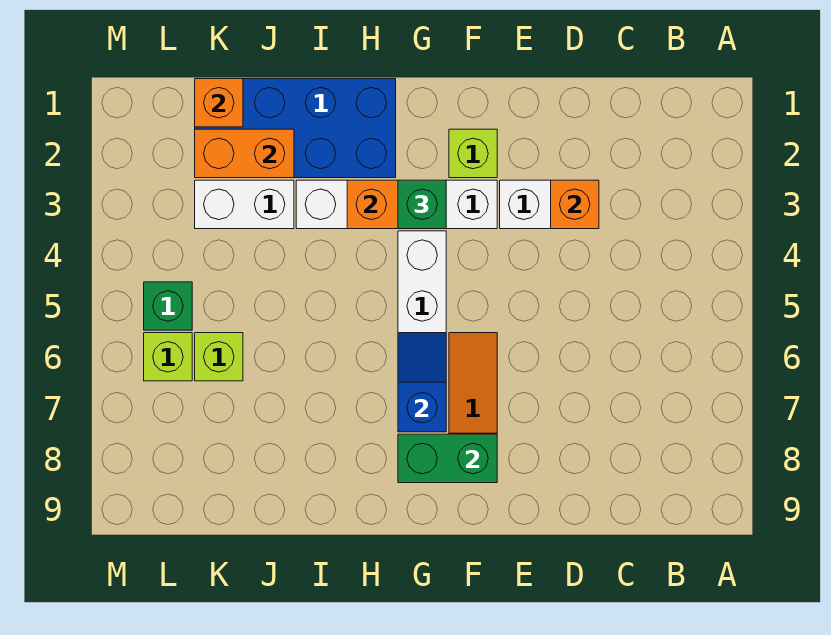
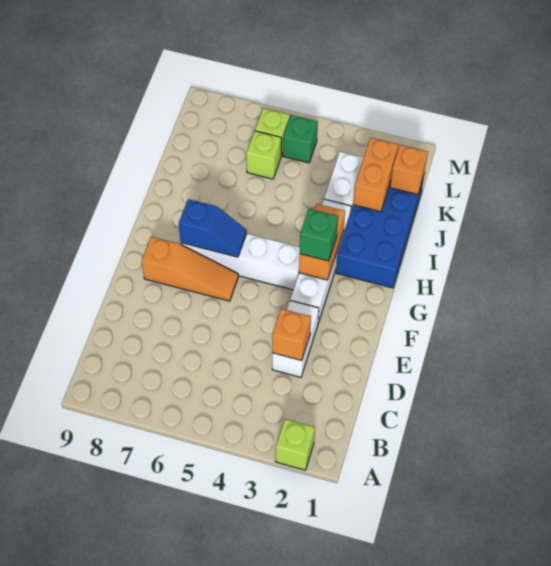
lime brick F2 level 1 -> lime brick A2 level 1
green brick F8:G8 level 2 -> none

